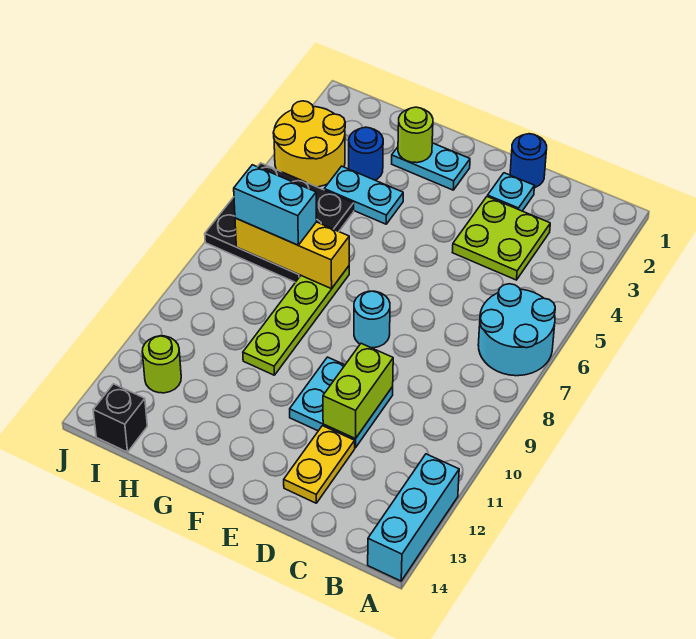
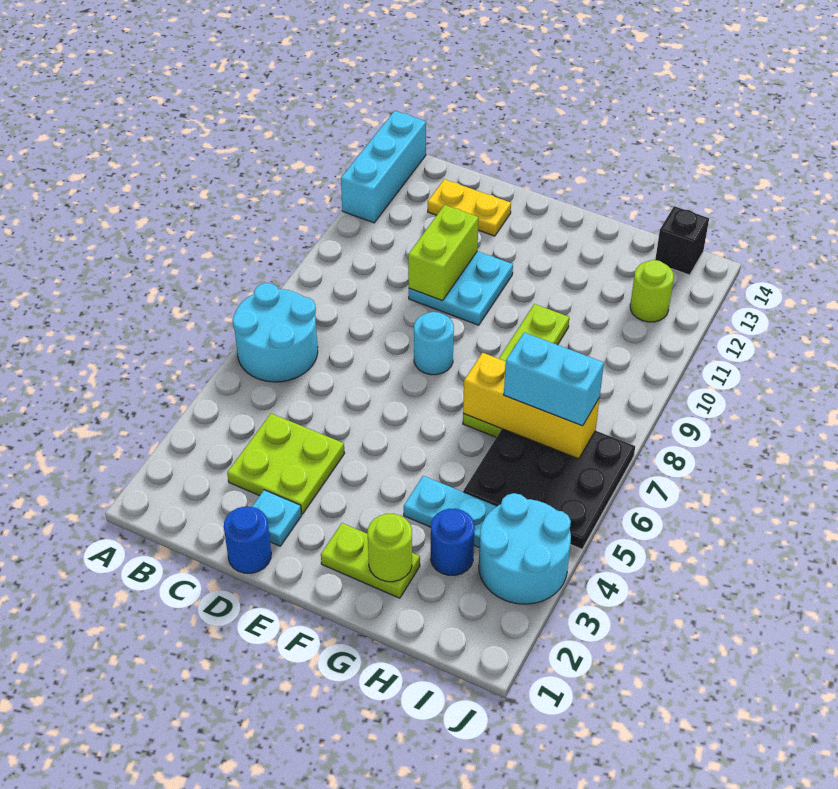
yellow plate D12:D13 level 1 -> yellow plate C13:D13 level 1
cyan plate F2:G2 level 1 -> lime plate F2:G2 level 1
yellow round brick I3:J4 level 1 -> cyan round brick I3:J4 level 1

